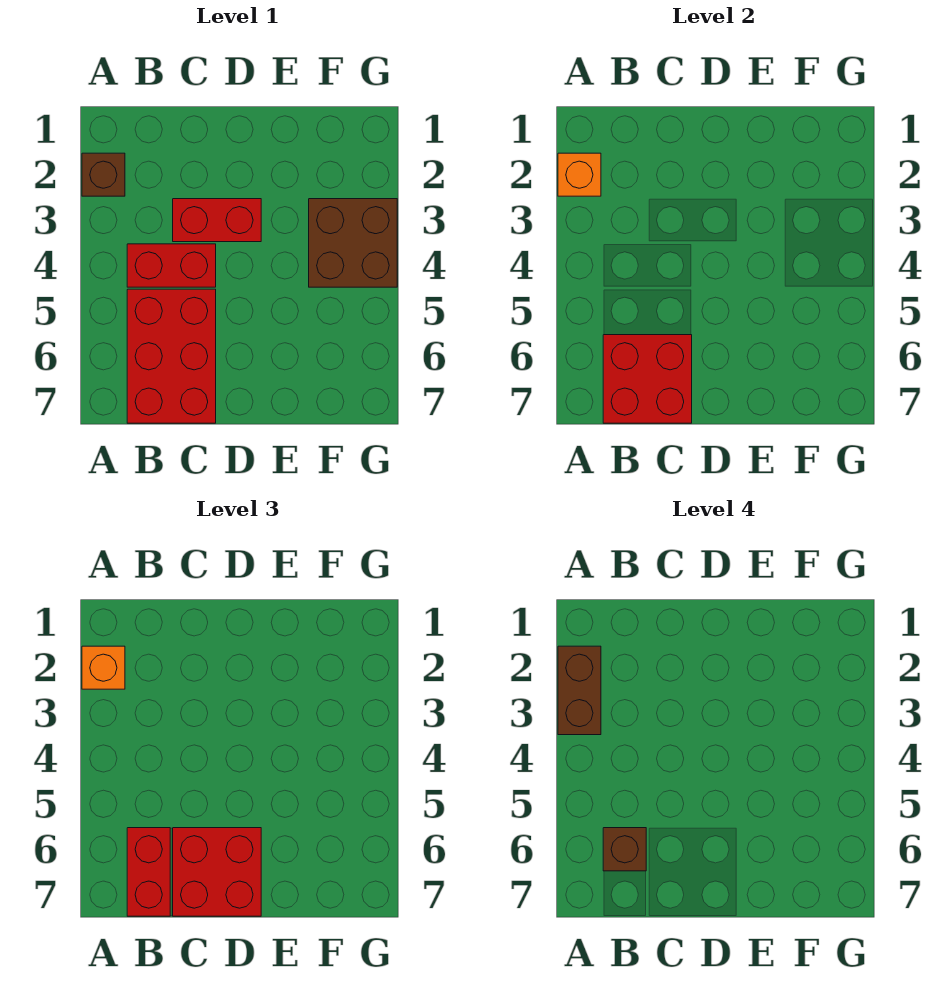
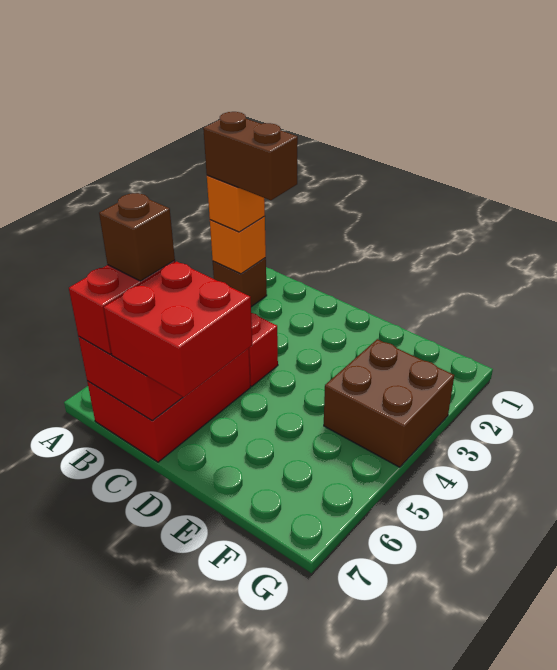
brown brick A2:A3 level 4 -> brown brick A2:B2 level 4
red brick C3:D3 level 1 -> none

